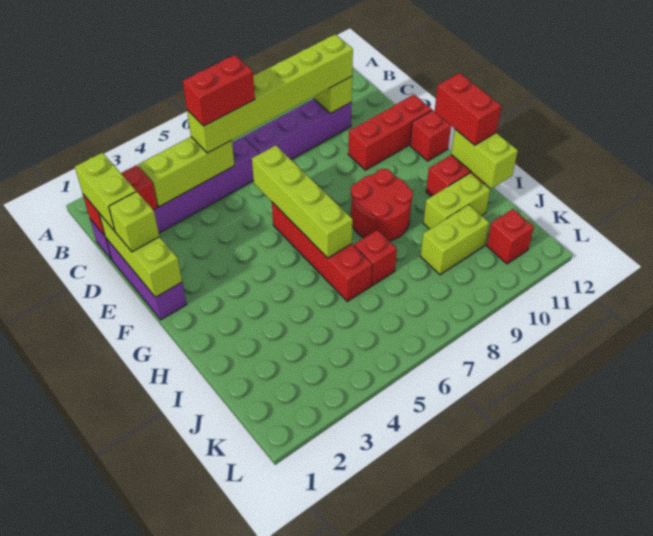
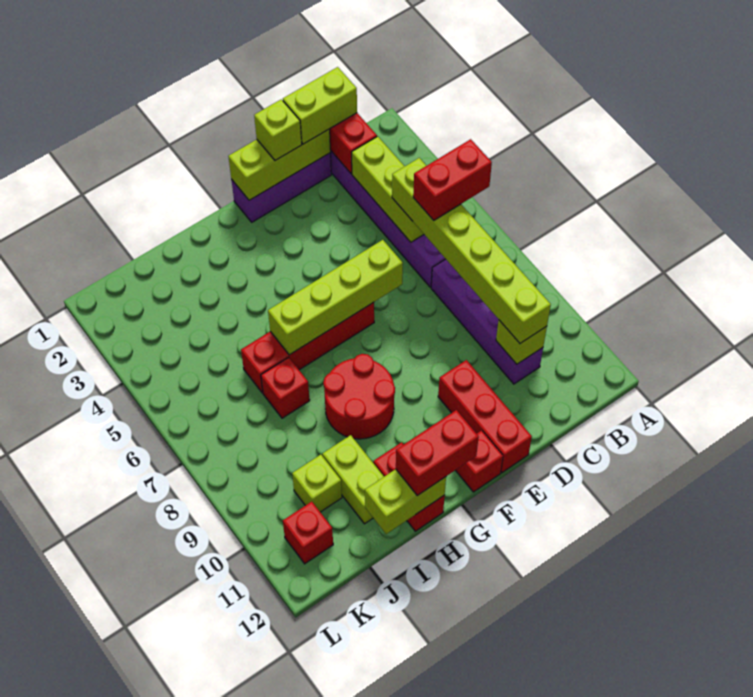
red brick C5:C6 level 4 -> red brick B6:C6 level 4
lime brick J9:J10 level 1 -> lime brick J10 level 1

